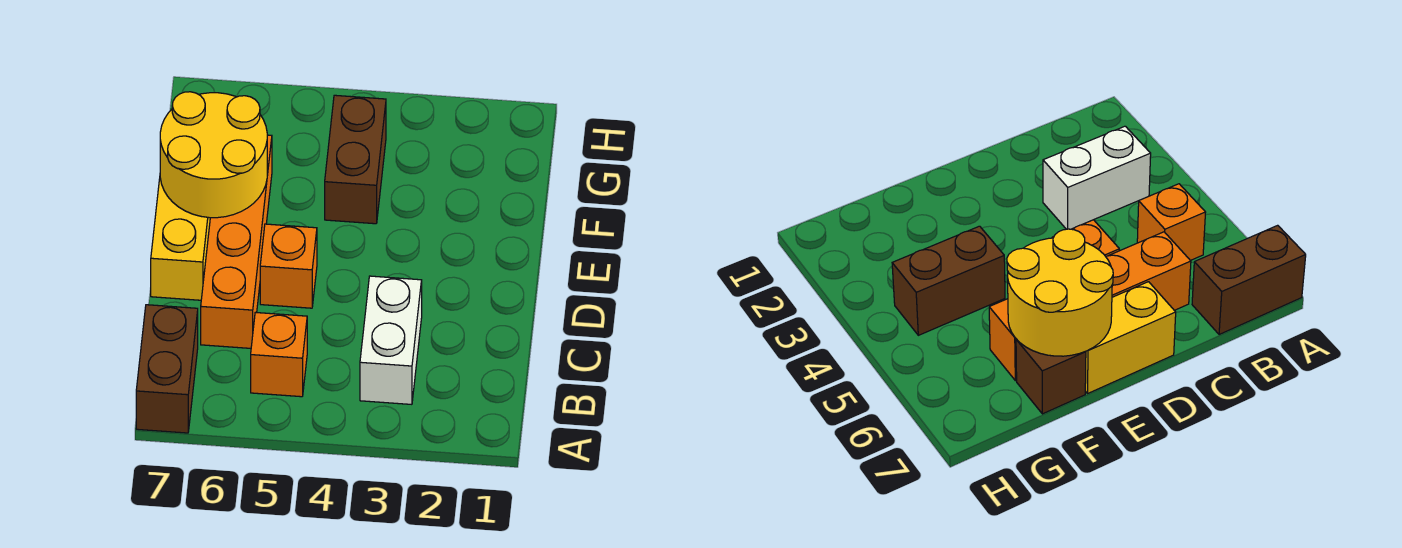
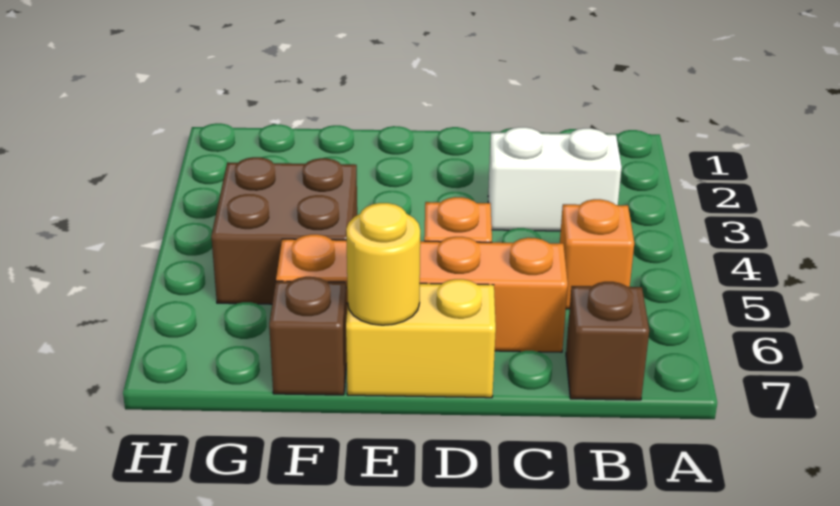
brown brick A7:B7 level 1 -> brown brick B7 level 1
yellow round brick E6:F7 level 2 -> yellow round brick E7 level 2
brown brick F4:G4 level 1 -> brown brick F4:G5 level 1

